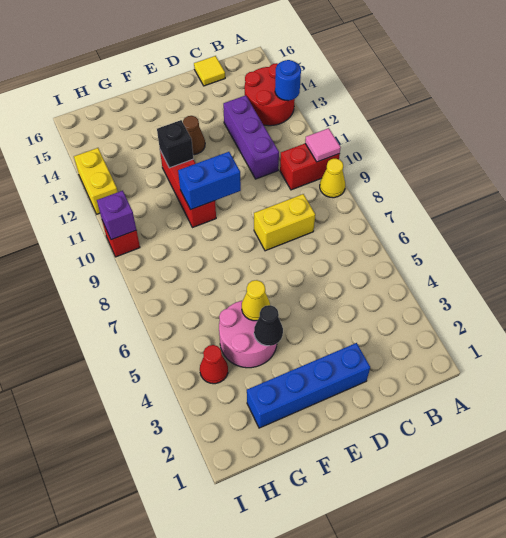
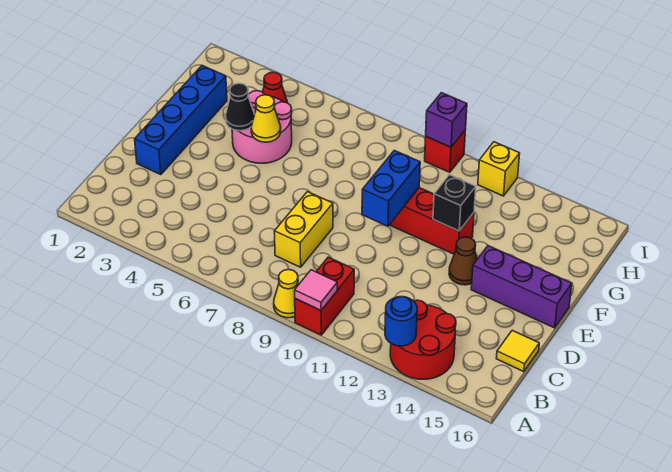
purple brick C11:C13 level 1 -> purple brick E14:E16 level 1
yellow brick I12:I13 level 1 -> yellow brick I12 level 1

